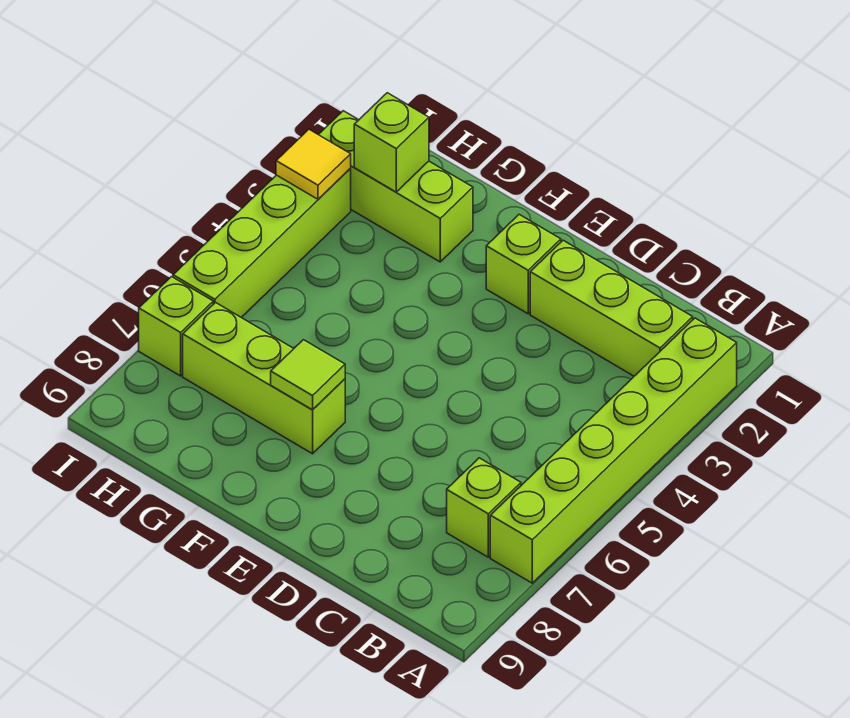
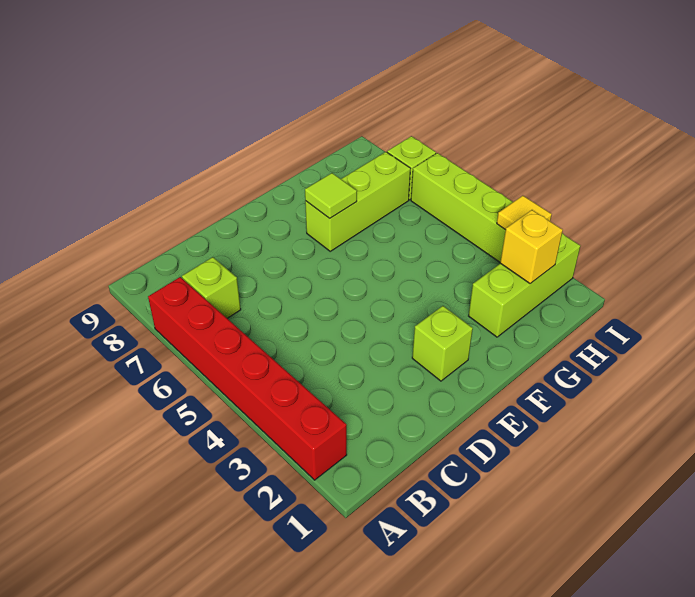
lime brick A2:A7 level 1 -> red brick A2:A7 level 1
lime brick B2:D2 level 1 -> none
lime brick H2 level 2 -> yellow brick H2 level 2

